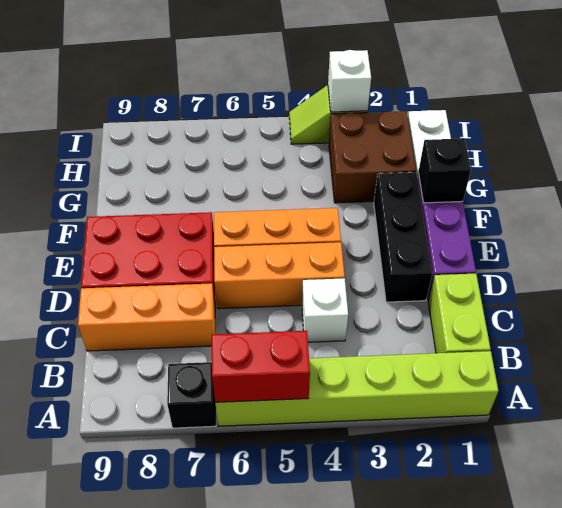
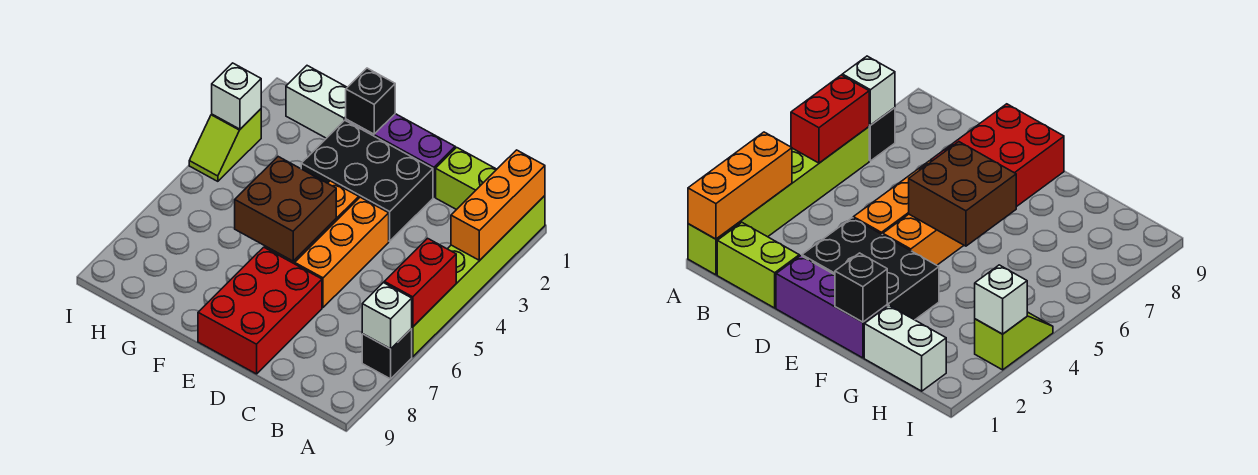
white brick C4 level 1 -> white brick A7 level 2
orange brick C7:C9 level 1 -> orange brick A1:A3 level 2
black brick D2:F2 level 1 -> black brick D2:F3 level 1
brown brick G2:H3 level 1 -> brown brick E5:F6 level 2

